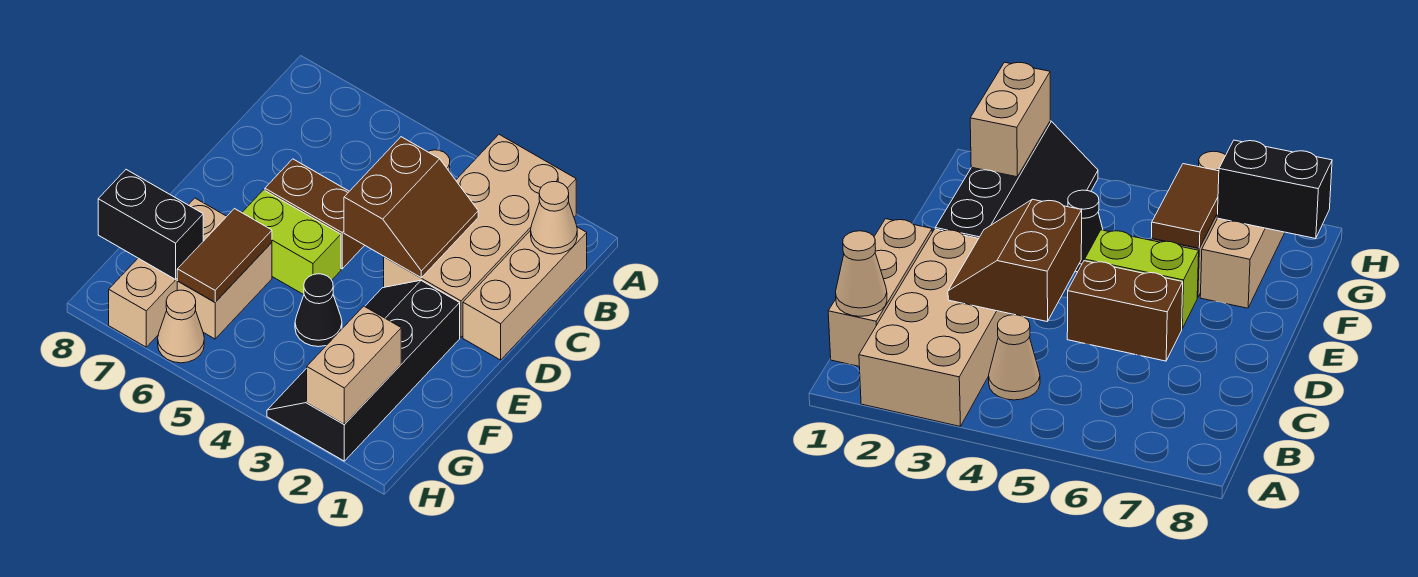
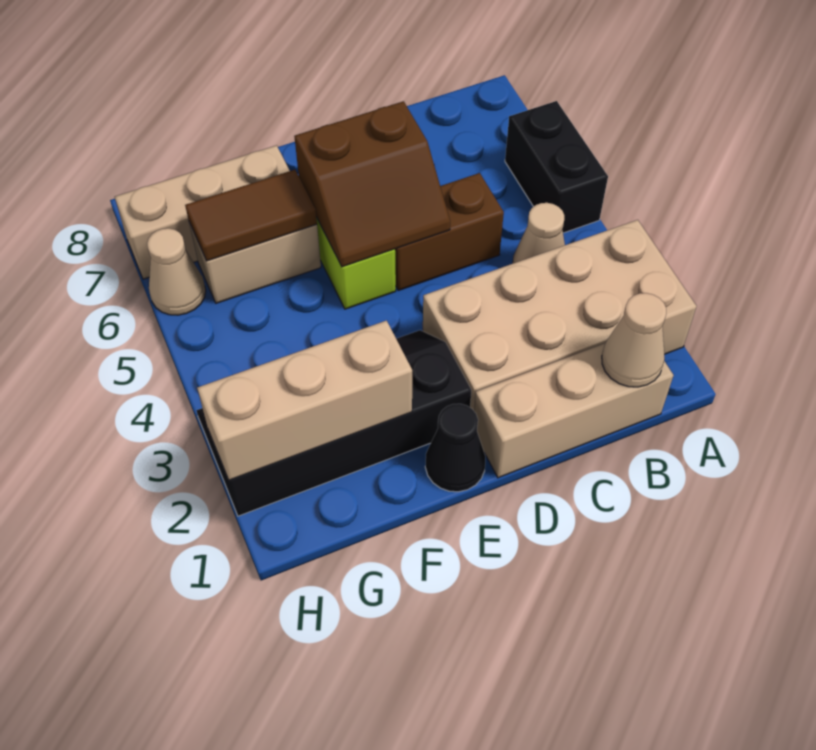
brown slope C3:D4 level 2 top 4 -> brown slope D5:E6 level 2 top 6
brown brick D5:D6 level 1 -> brown brick C5:D5 level 1
black cone F4 level 1 -> black cone E1 level 1
tan brick G2:H2 level 2 -> tan brick F2:H2 level 2
black brick G7:G8 level 2 -> black brick A5:A6 level 1

